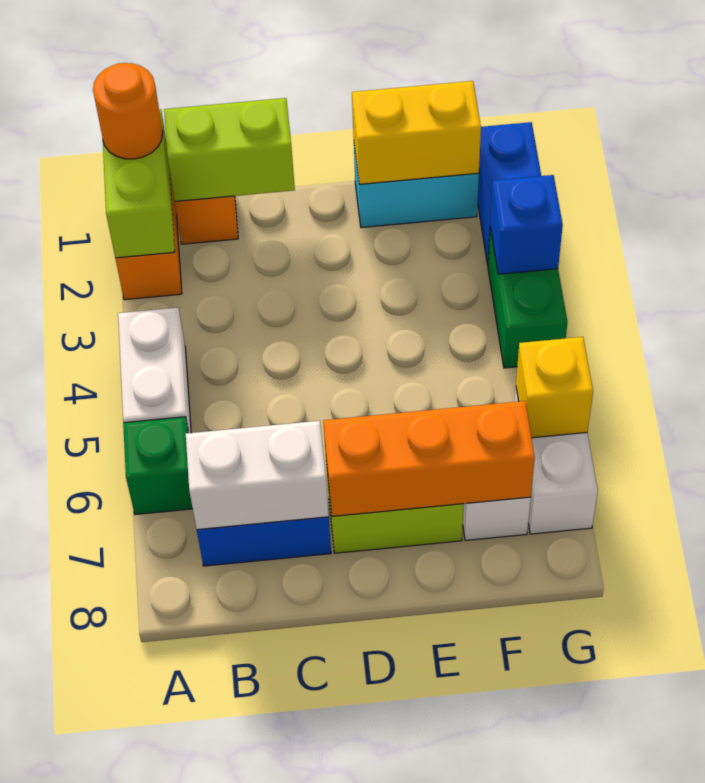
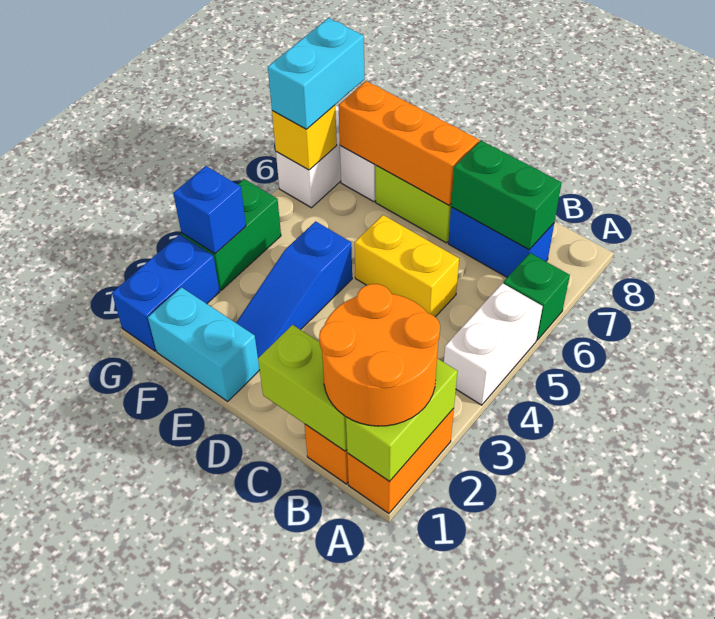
orange round brick A1 level 3 -> orange round brick A1:B2 level 3
white brick B7:C7 level 2 -> green brick B7:C7 level 2
yellow brick E1:F1 level 2 -> yellow brick C5:D5 level 1
none -> blue slope E2:E4 level 1 top 4
none -> cyan brick G6:G7 level 3

